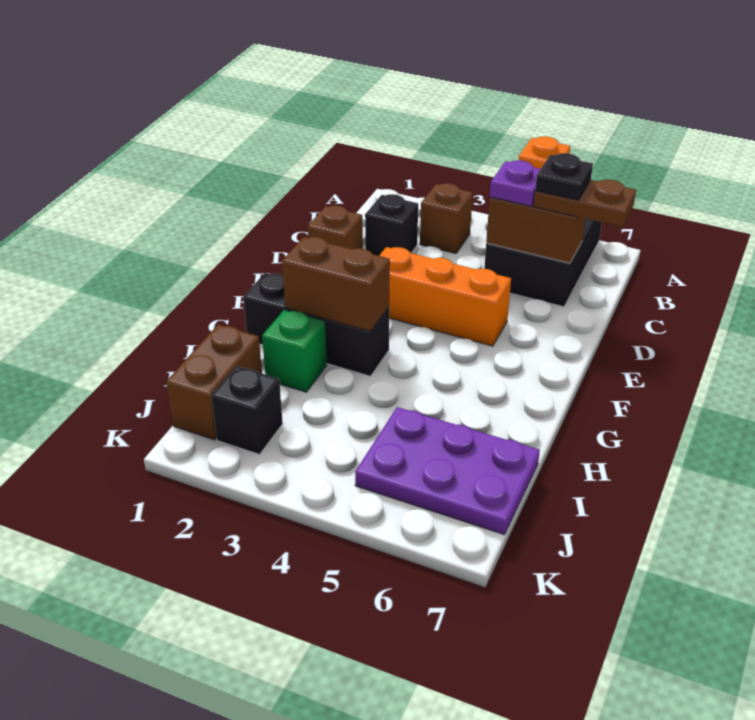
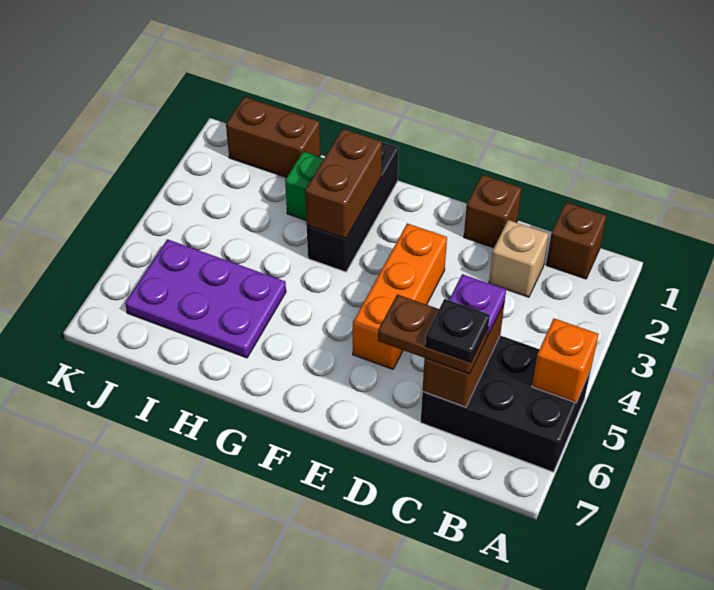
brown brick B3 level 1 -> brown brick B1 level 1
black brick C2 level 1 -> tan brick C2 level 1
brown plate C6:C7 level 3 -> brown plate C6:D6 level 3
purple plate I5:J7 level 1 -> purple plate H5:J6 level 1
black brick J2 level 1 -> none

